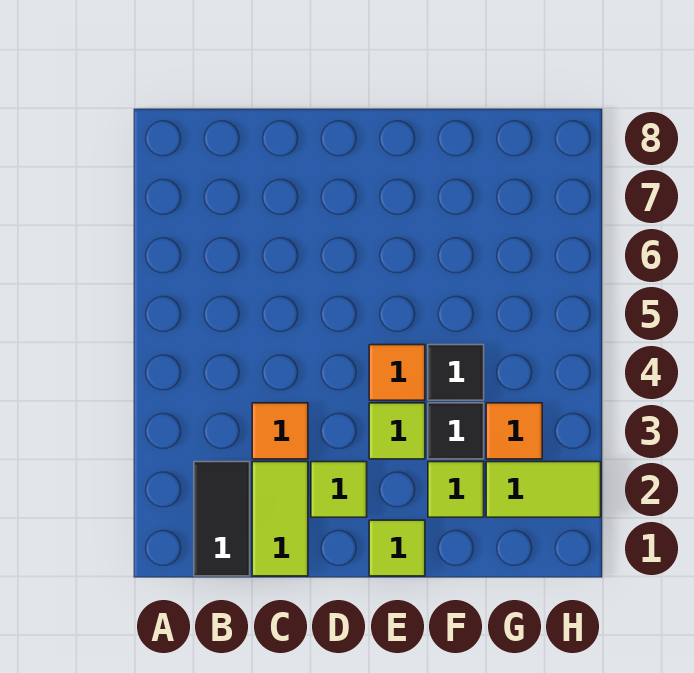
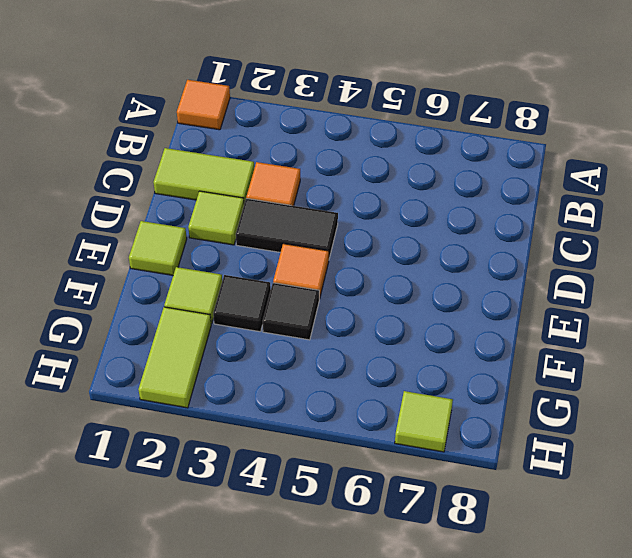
black tile B1:B2 level 1 -> black tile D3:D4 level 1
lime tile E3 level 1 -> lime tile H7 level 1
orange tile G3 level 1 -> orange tile A1 level 1

